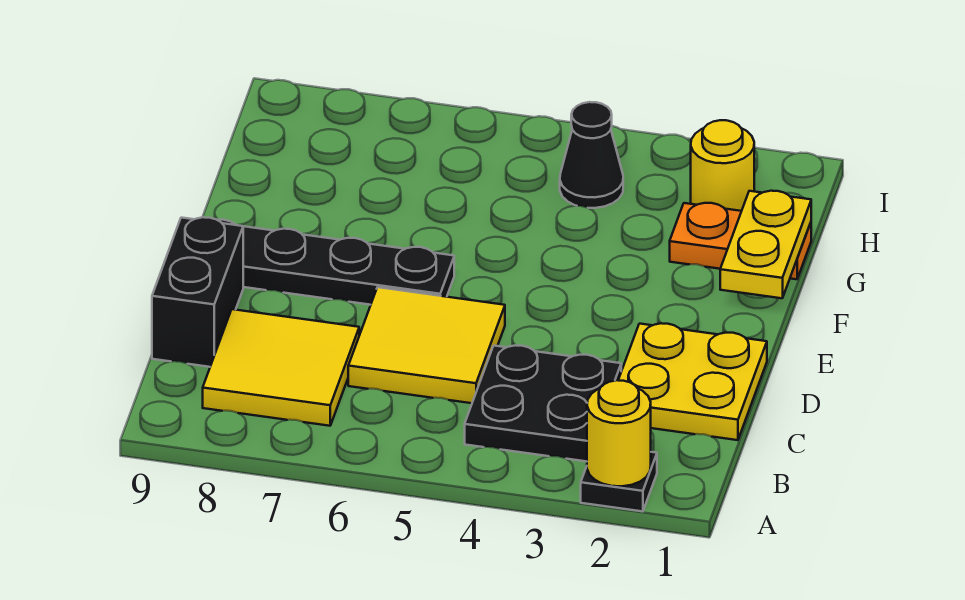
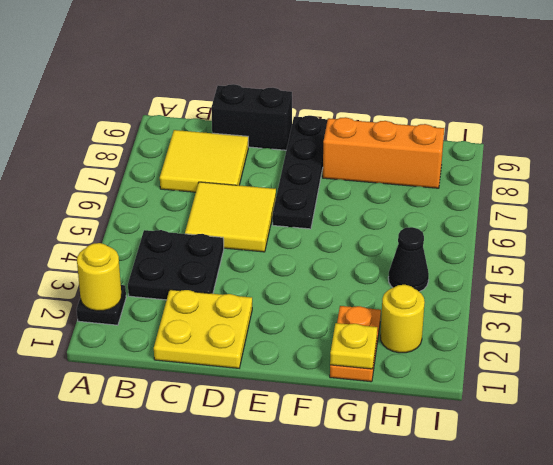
yellow plate F1:G1 level 2 -> yellow plate G1 level 2
none -> orange brick F8:H8 level 1

